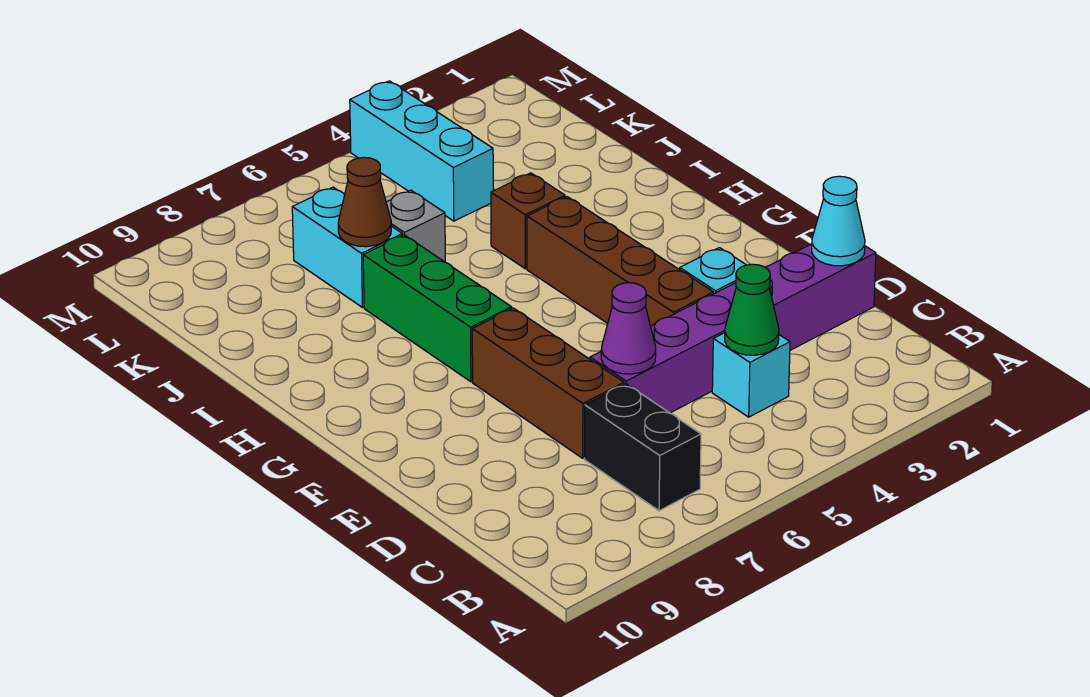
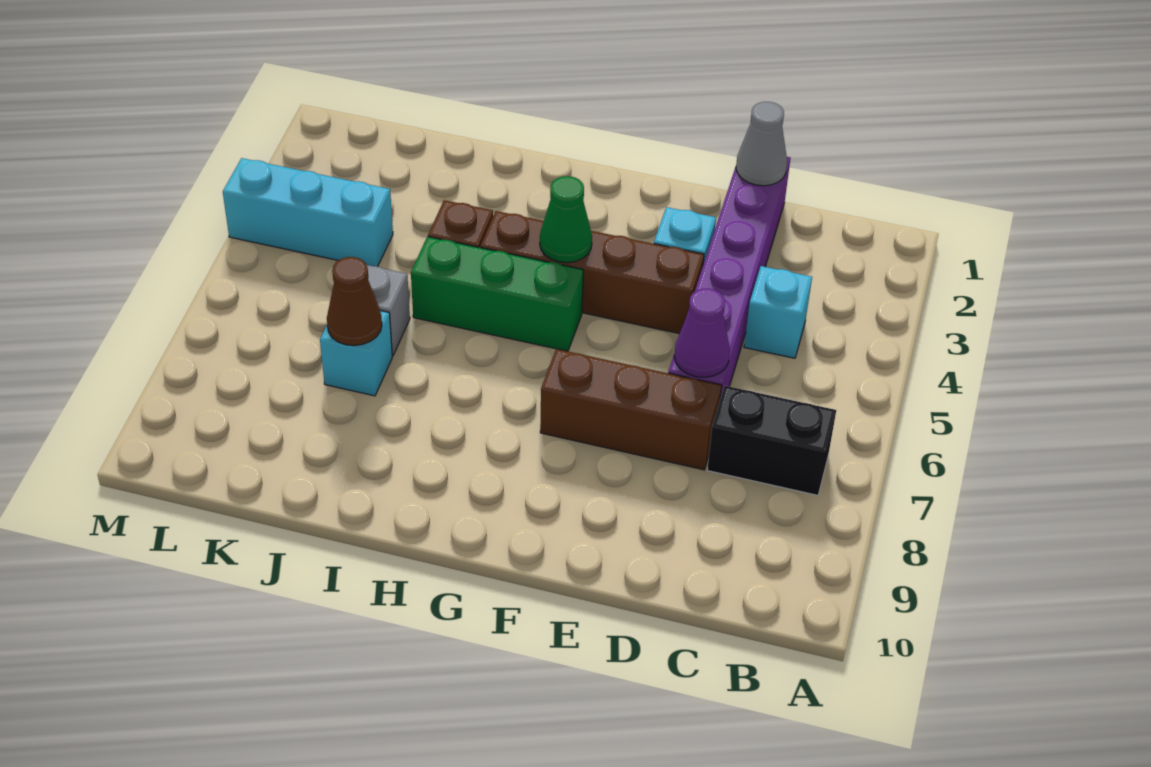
green cone C4 level 2 -> green cone G4 level 2
cyan cone D1 level 2 -> grey cone D1 level 2
green brick G7:I7 level 1 -> green brick G5:I5 level 1
cyan brick J7:K7 level 1 -> cyan brick J7 level 1

